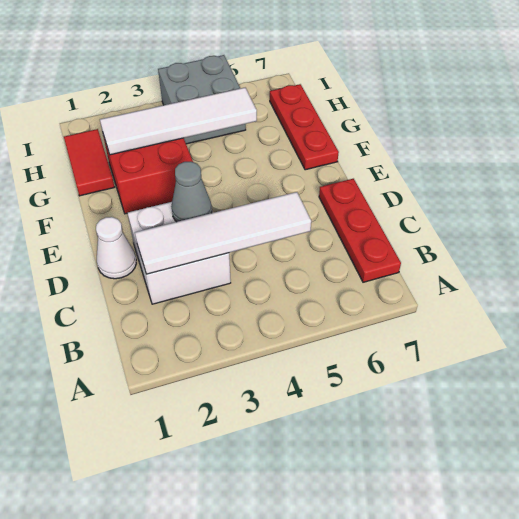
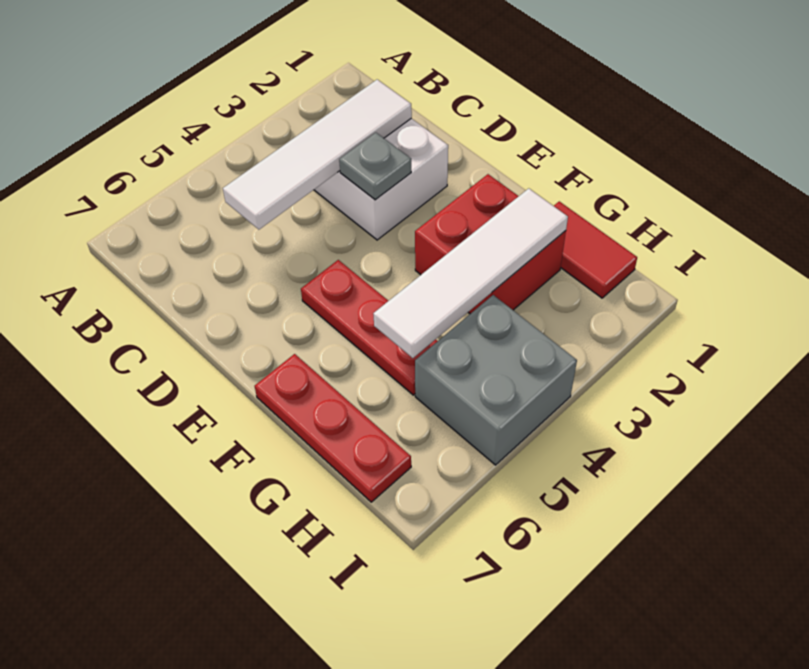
red plate B7:D7 level 1 -> red plate E5:G5 level 1
white cone D1 level 1 -> none
grey cone D3 level 2 -> grey plate D3 level 2

